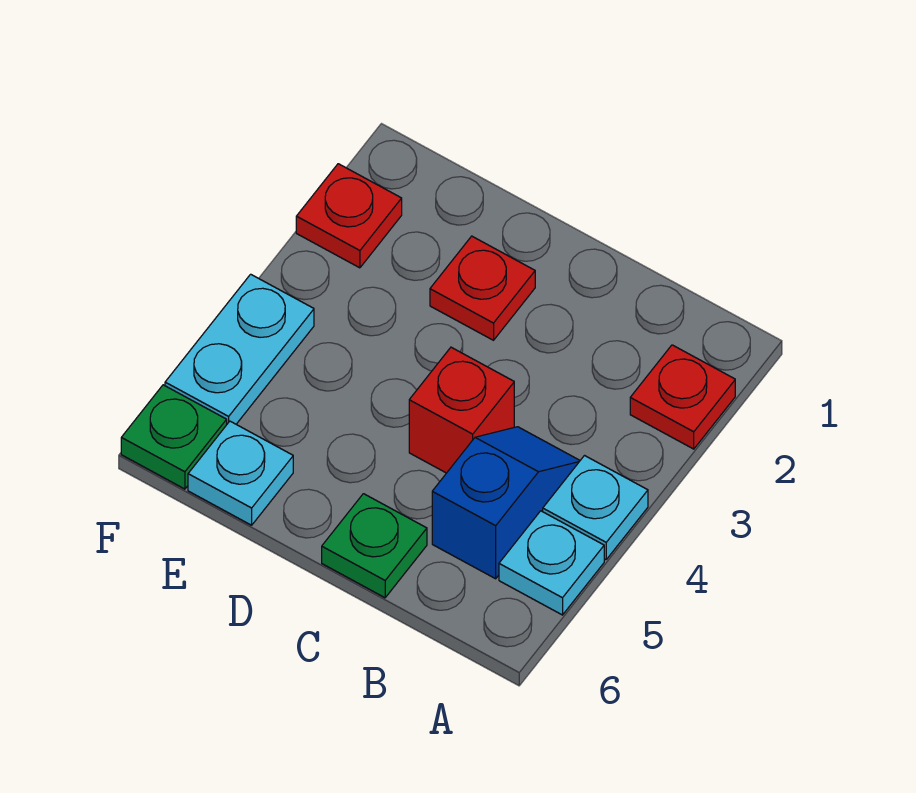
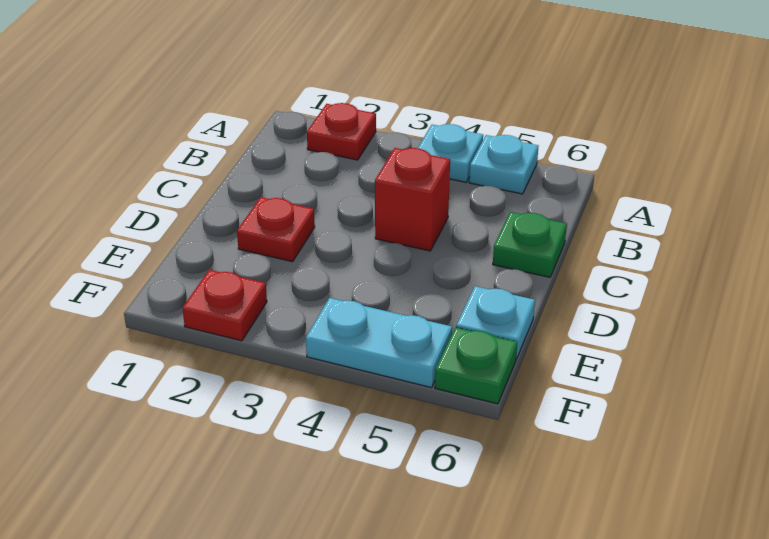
blue slope B4:B5 level 1 top 5 -> none

